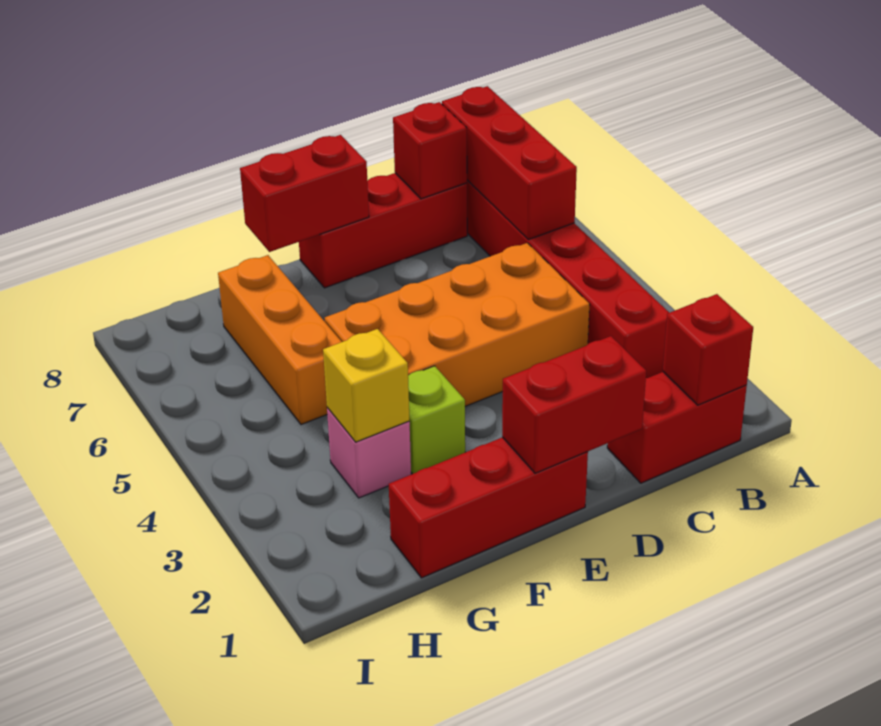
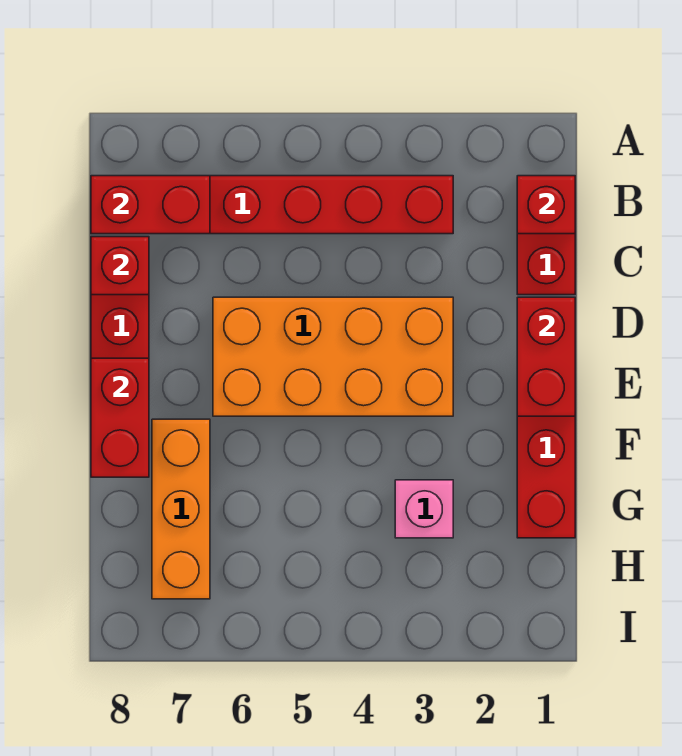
red brick B6:B8 level 2 -> red brick B7:B8 level 2
orange brick C4:F5 level 1 -> orange brick D3:E6 level 1
lime brick F3 level 1 -> none
yellow brick G3 level 2 -> none
orange brick G5:G7 level 1 -> orange brick F7:H7 level 1

